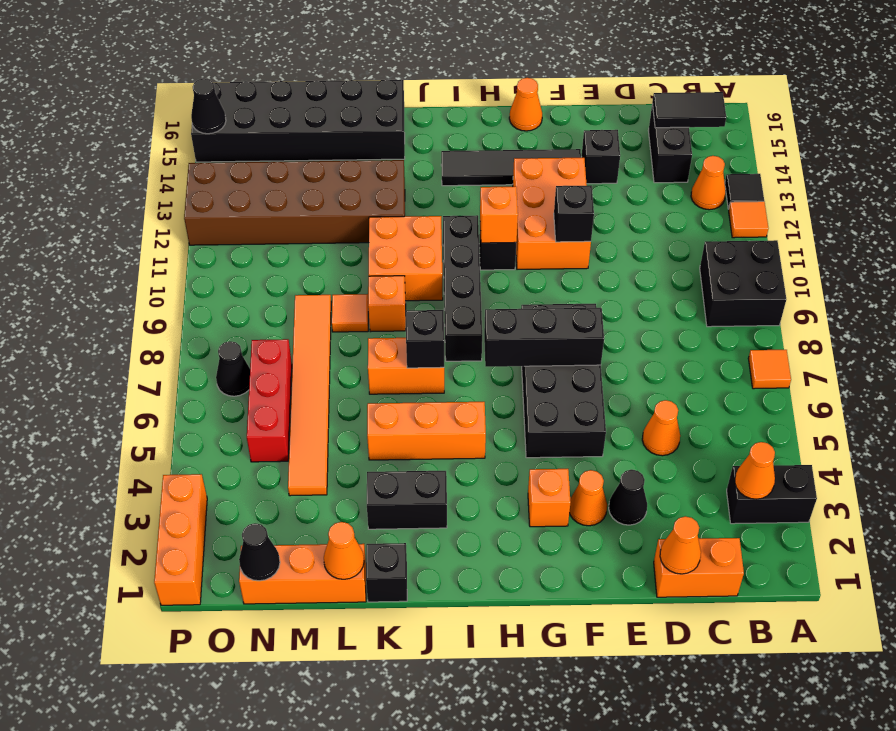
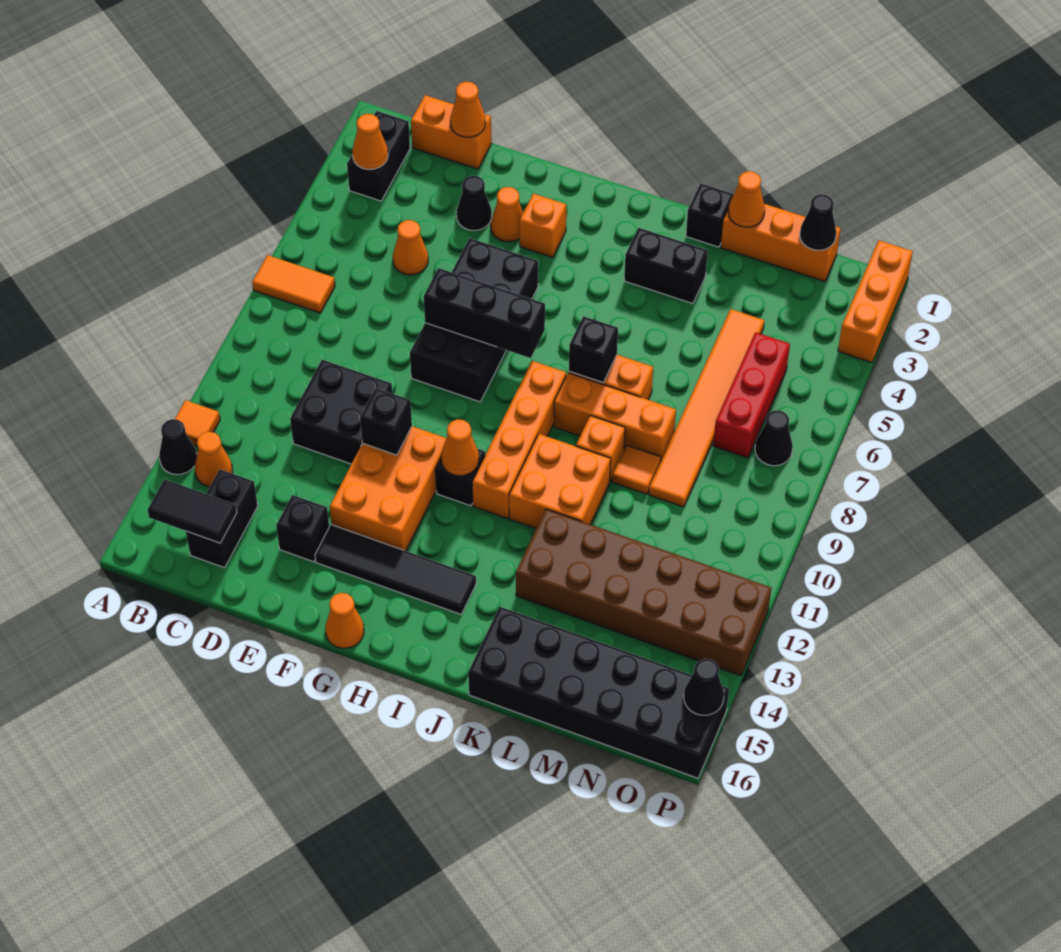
black brick A3:B3 level 1 -> black brick B2:B3 level 1
orange tile A7 level 1 -> orange tile A7:B7 level 1
black brick A9:B10 level 1 -> black brick D10:E11 level 1
black tile A13 level 1 -> black cone A13 level 1
orange brick H11 level 2 -> orange cone H11 level 2
orange brick I5:K5 level 1 -> orange brick J8:L8 level 1
black brick I8:I11 level 1 -> orange brick I8:I11 level 1

